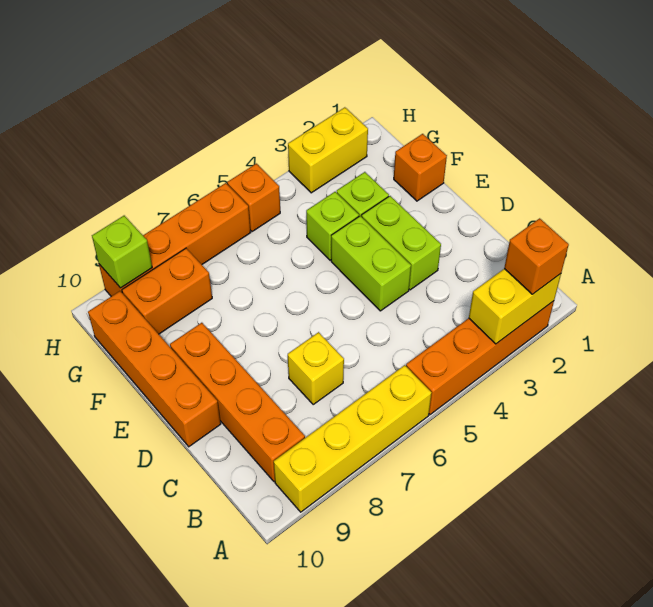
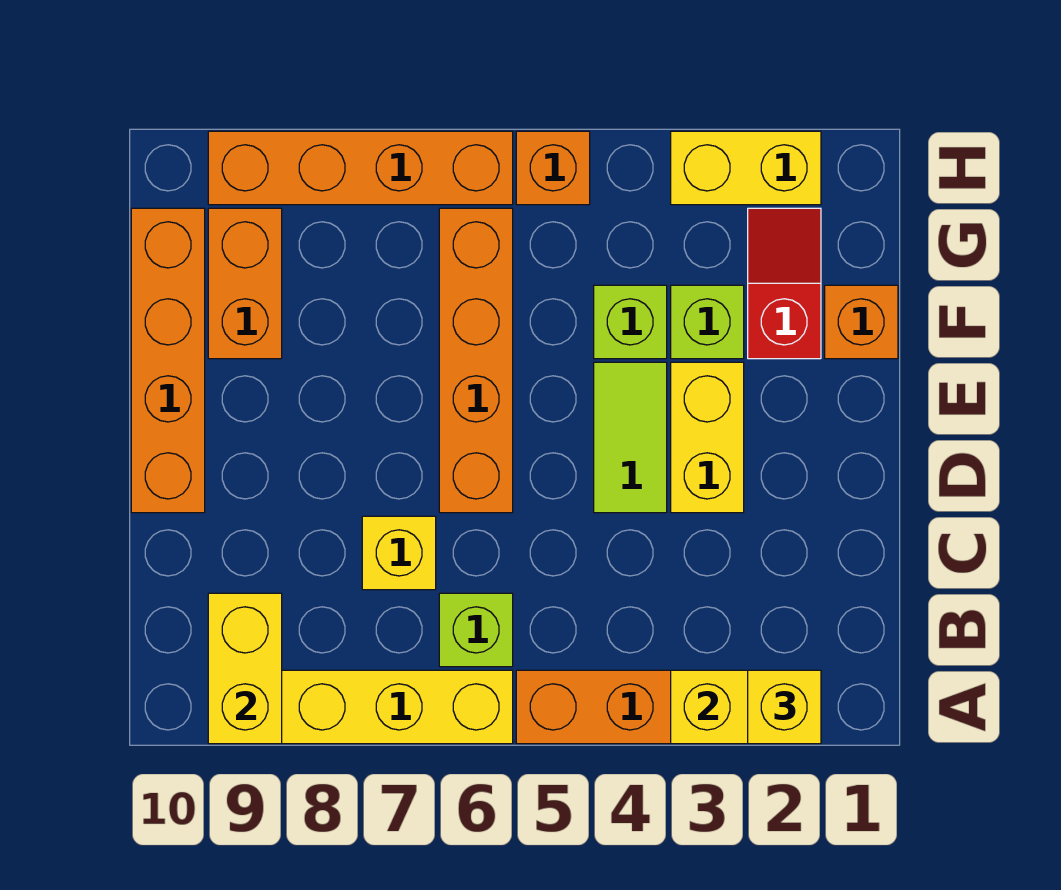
orange brick A2 level 3 -> yellow brick A2 level 3
none -> yellow brick A9:B9 level 2
orange brick B9:E9 level 1 -> orange brick D6:G6 level 1
lime brick D3:E3 level 1 -> yellow brick D3:E3 level 1
lime brick D4:E4 level 1 -> lime tile D4:E4 level 1
none -> red slope F2:G2 level 1 top F
orange brick G8:G9 level 1 -> orange brick F9:G9 level 1
lime brick H9 level 2 -> lime brick B6 level 1

